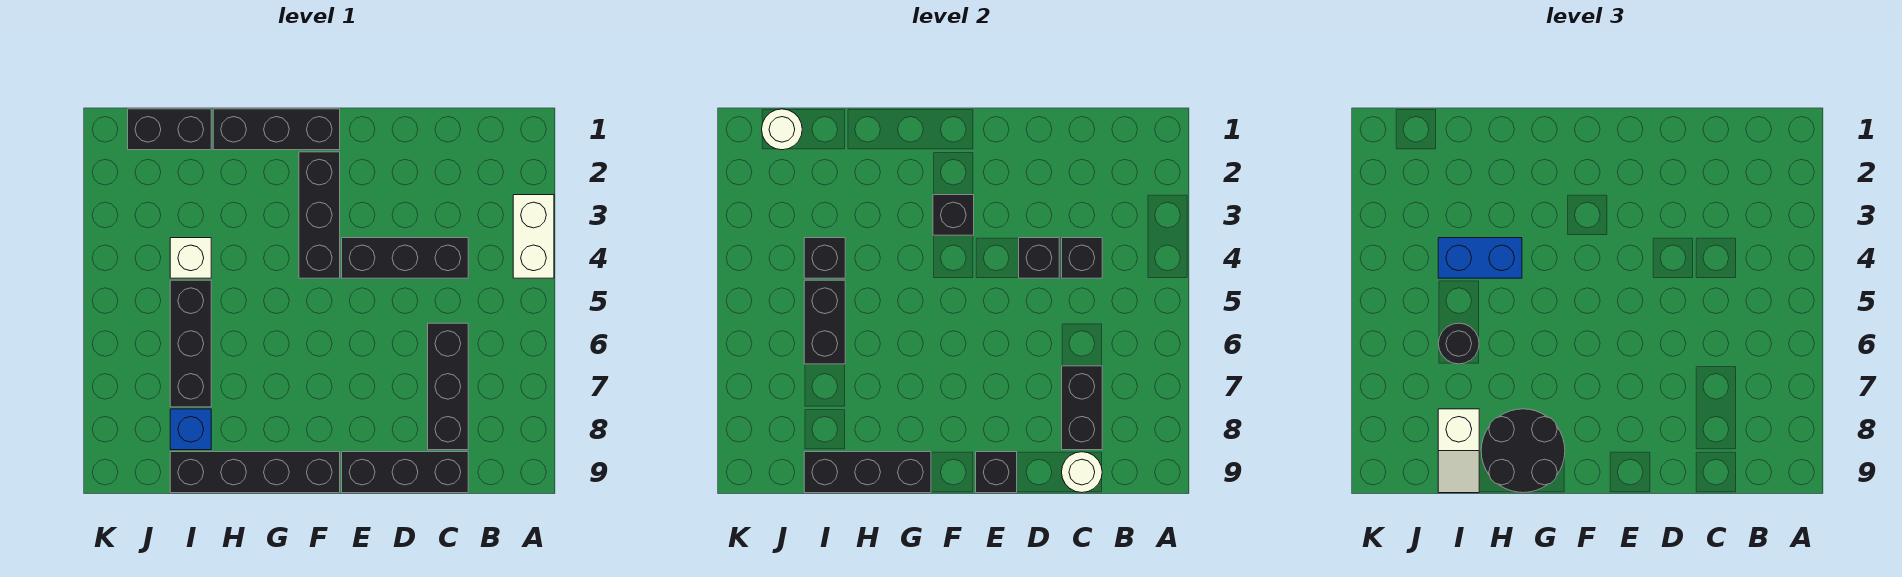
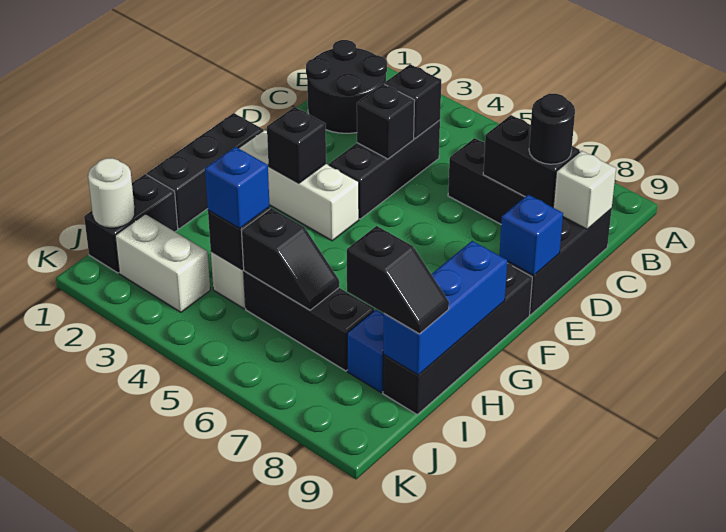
white brick A3:A4 level 1 -> white brick J2:J3 level 1
white round brick C9 level 2 -> white brick C9 level 2
black brick E9 level 2 -> blue brick E9 level 2
black brick F2:F4 level 1 -> white brick F2:F4 level 1
black round brick G8:H9 level 3 -> black round brick B1:C2 level 1
black brick G9:I9 level 2 -> blue brick G9:I9 level 2
blue brick H4:I4 level 3 -> blue brick I4 level 3
black brick I5:I6 level 2 -> black slope I5:I6 level 2 top 5
black round brick I6 level 3 -> black round brick C8 level 3
white slope I8:I9 level 3 top 8 -> black slope I8:I9 level 3 top 8

